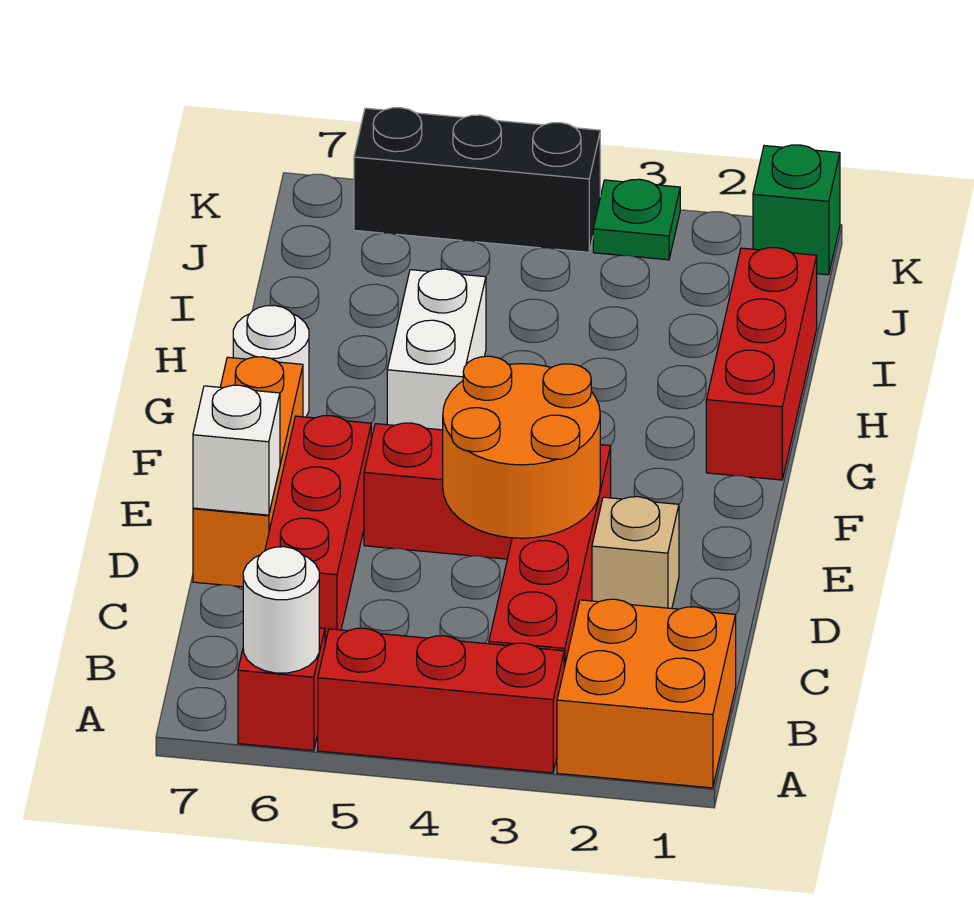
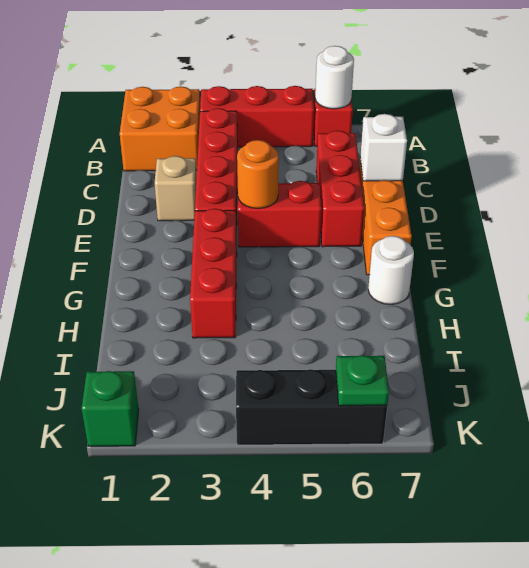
orange round brick D3:E4 level 2 -> orange round brick E4 level 2
red brick G1:I1 level 1 -> red brick F3:H3 level 1
white brick G5:H5 level 1 -> none
green plate K3 level 1 -> green plate K6 level 2

